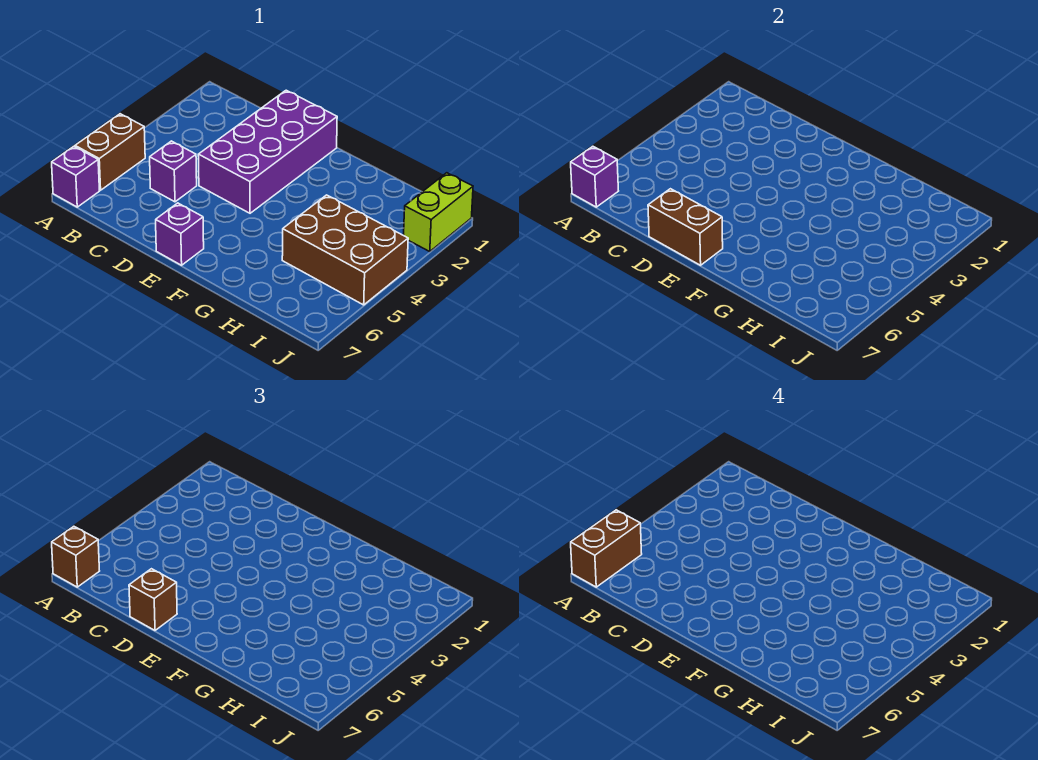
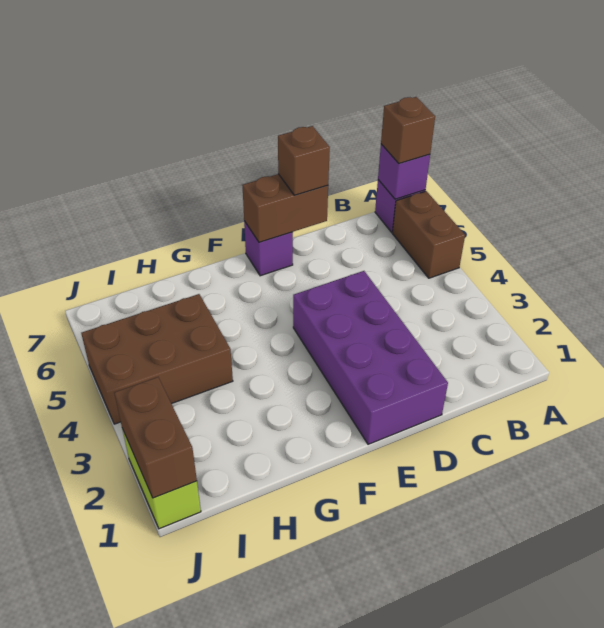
brown brick A6:A7 level 4 -> brown brick J1:J2 level 2
purple brick C5 level 1 -> none

